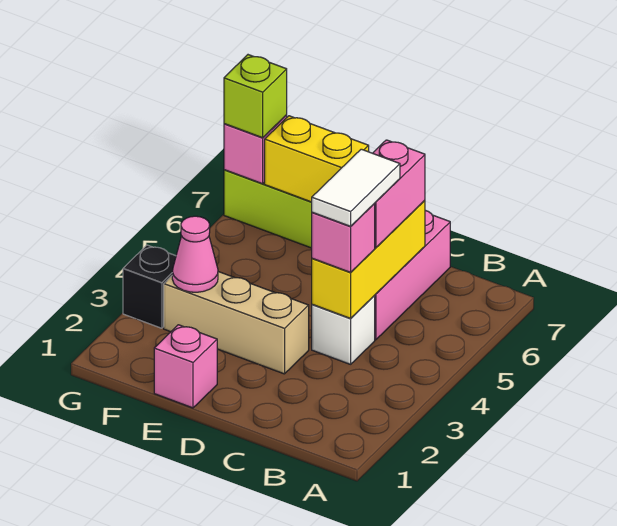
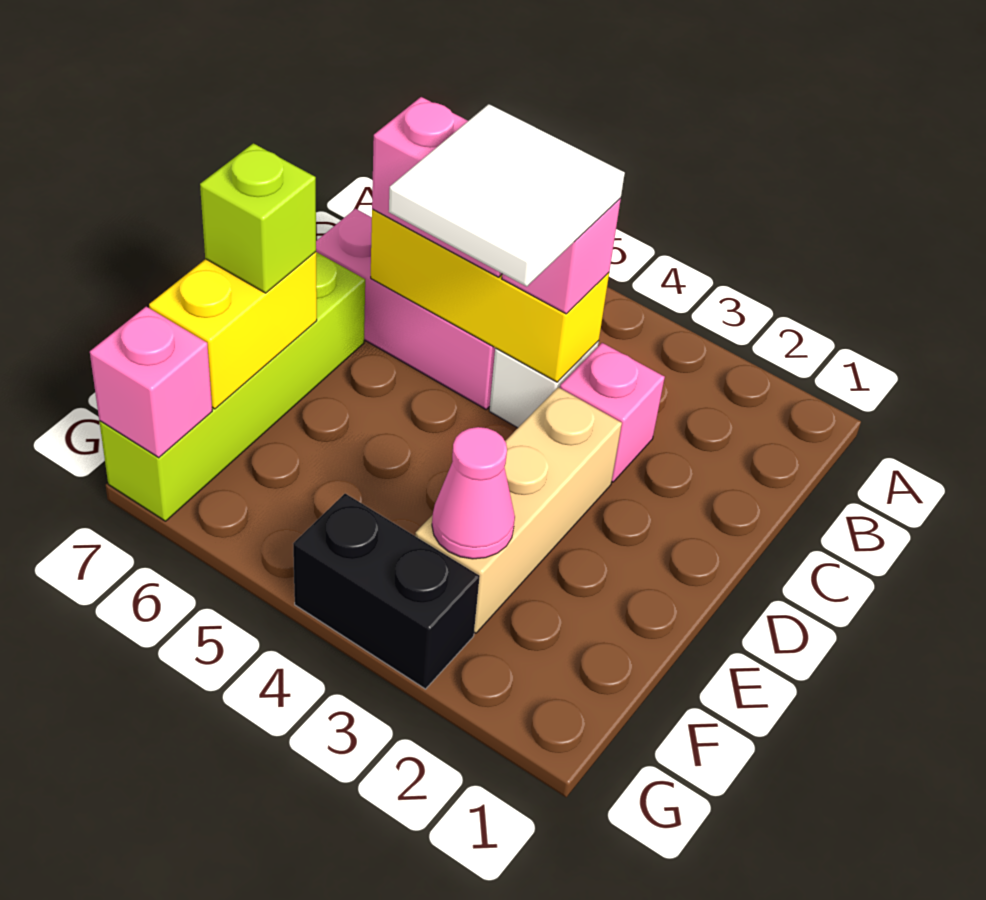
white tile C4:C5 level 4 -> white tile C4:D5 level 4
pink brick E1 level 1 -> pink brick C3 level 1
black brick G3 level 1 -> black brick G3:G4 level 1
lime brick G7 level 3 -> lime brick E7 level 3

